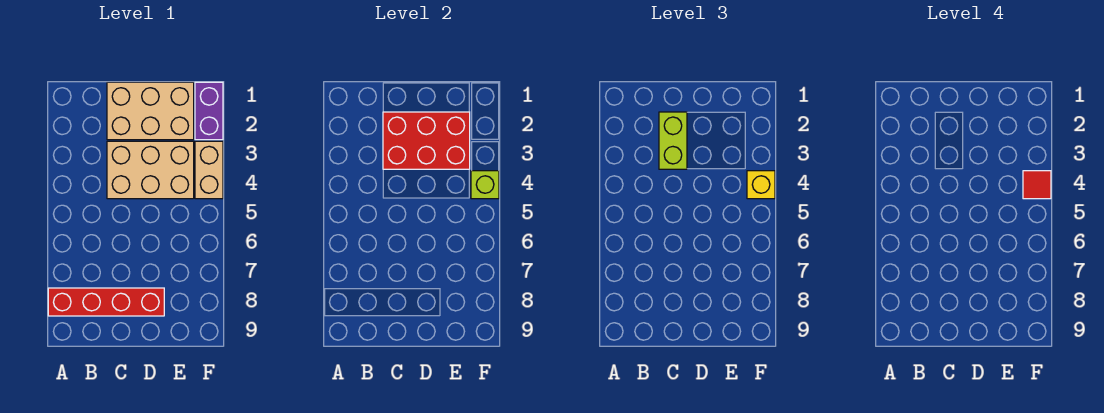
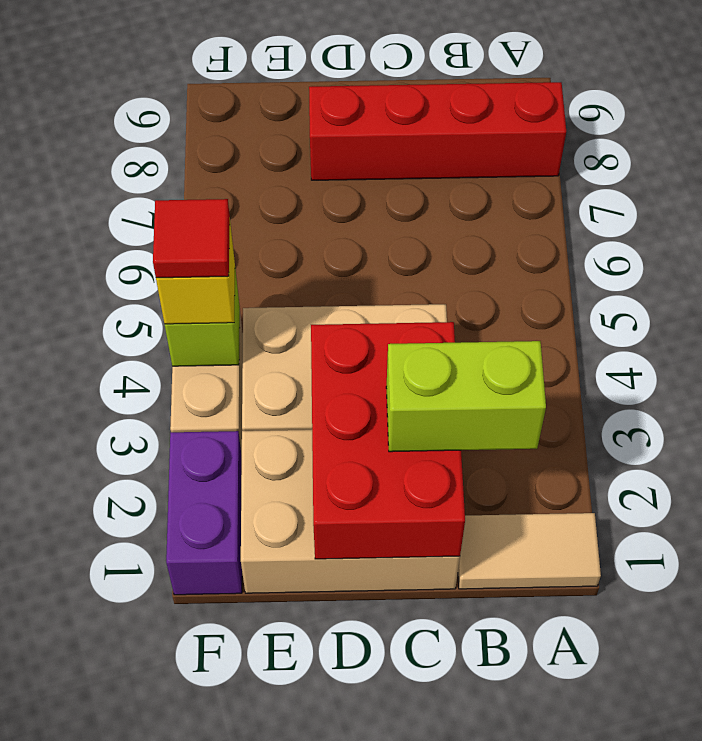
none -> tan tile A1:B1 level 1
red brick C2:E3 level 2 -> red brick C1:D3 level 2
lime brick C2:C3 level 3 -> lime brick B2:C2 level 3

